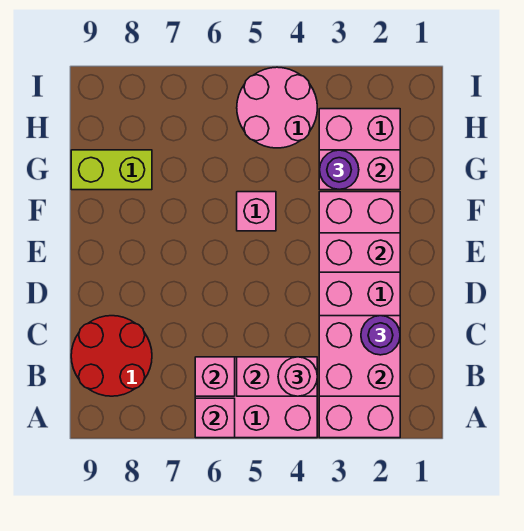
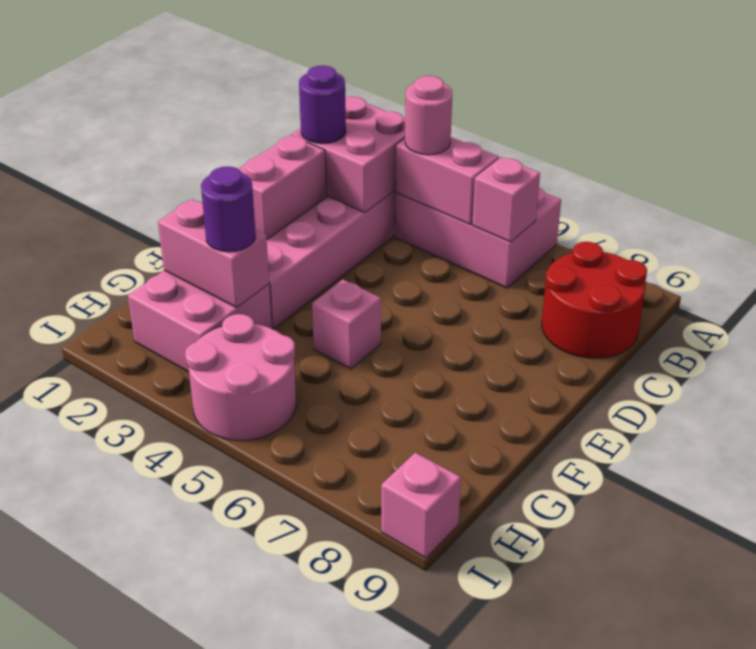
pink brick A6 level 2 -> pink brick I9 level 1
pink brick E2:E3 level 2 -> pink brick D2:E2 level 2
lime brick G8:G9 level 1 -> none

